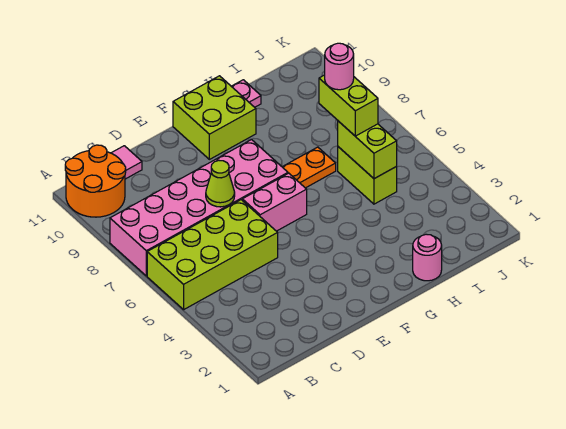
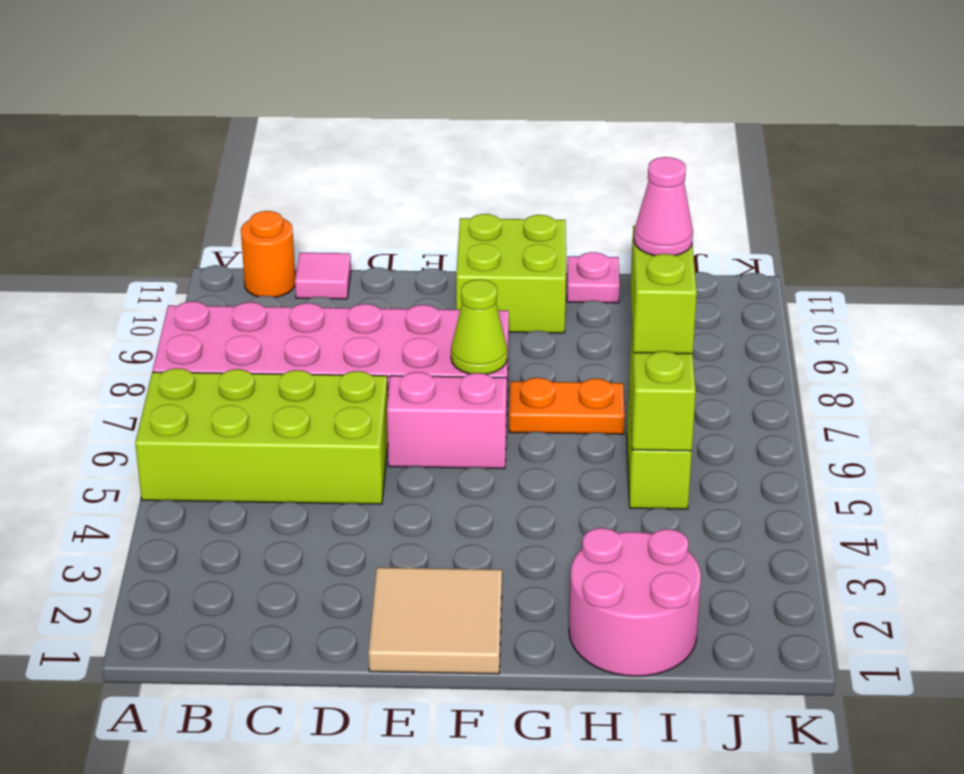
orange round brick A10:B11 level 1 -> orange round brick B11 level 1
lime cone D7 level 2 -> lime cone F7 level 2
none -> tan tile E1:F2 level 1
pink round brick H1 level 1 -> pink round brick H1:I2 level 1
pink round brick I7 level 4 -> pink cone I7 level 4

